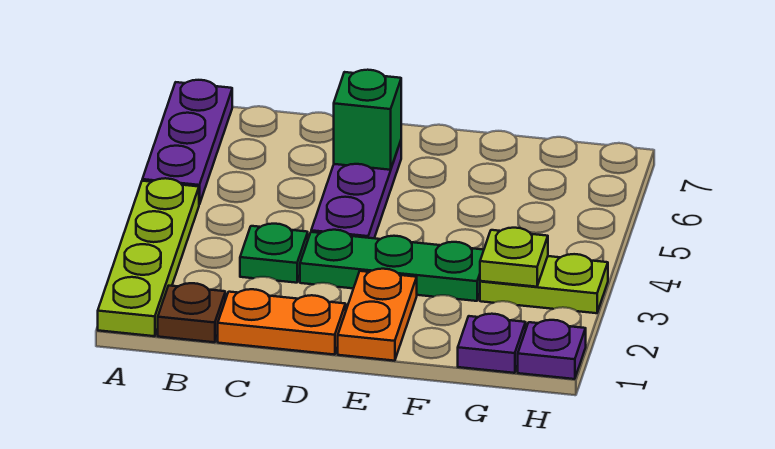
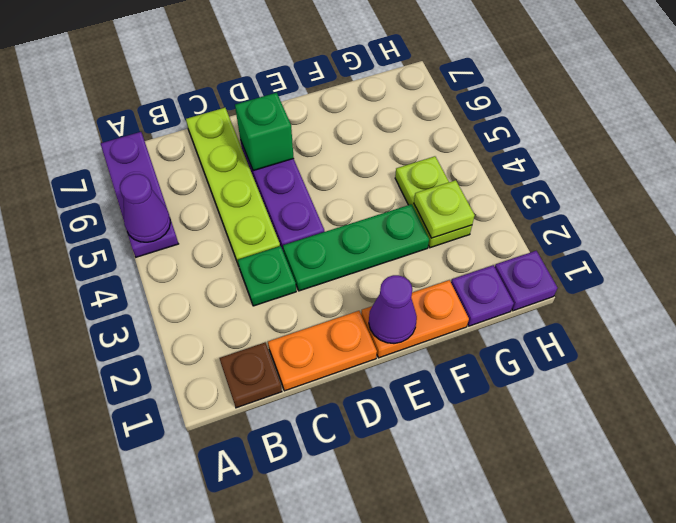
lime plate A1:A4 level 1 -> lime plate C4:C7 level 1
none -> purple cone A5 level 2
orange plate E1:E2 level 1 -> orange plate E1:F1 level 1
none -> purple cone E1 level 2
lime plate G3:H3 level 1 -> lime plate G3:G4 level 1

